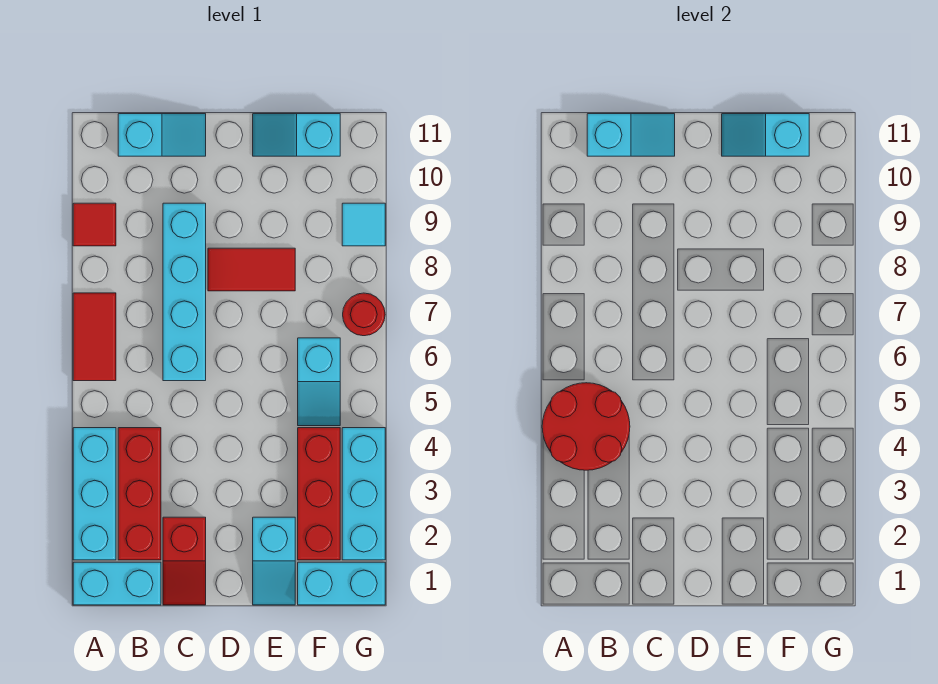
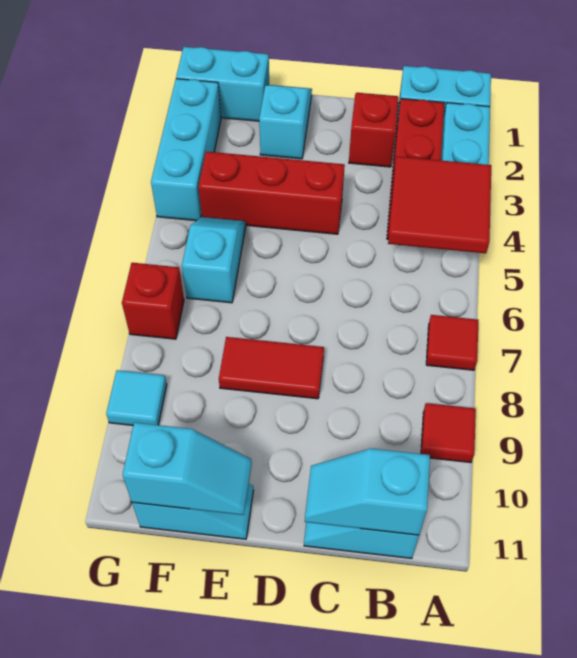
red round brick A4:B5 level 2 -> red tile A4:B5 level 2
red tile A6:A7 level 1 -> red tile A7 level 1
cyan brick C6:C9 level 1 -> none
red brick F2:F4 level 1 -> red brick D4:F4 level 1
red round brick G7 level 1 -> red brick G7 level 1

